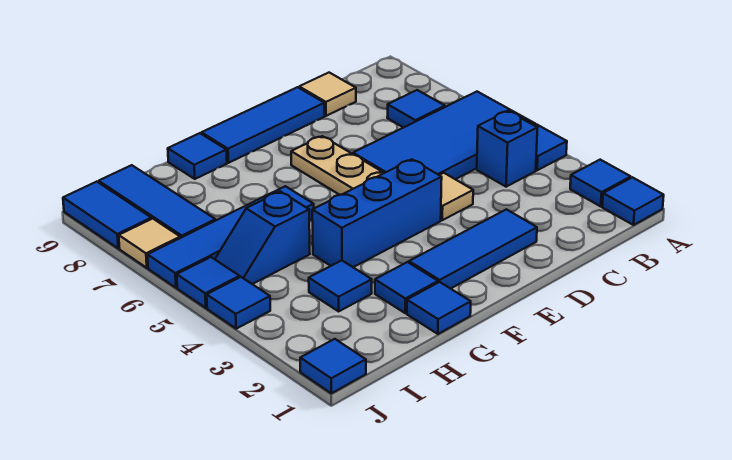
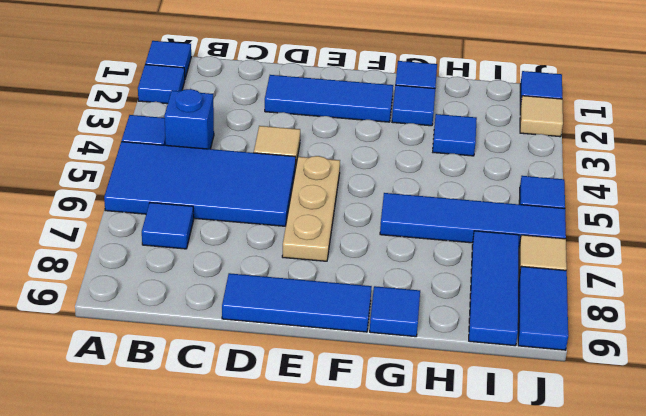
tan tile C9 level 1 -> tan tile J2 level 1
blue brick E4:G4 level 1 -> none
blue slope H5:I5 level 1 top H -> none
blue tile J4 level 1 -> none

